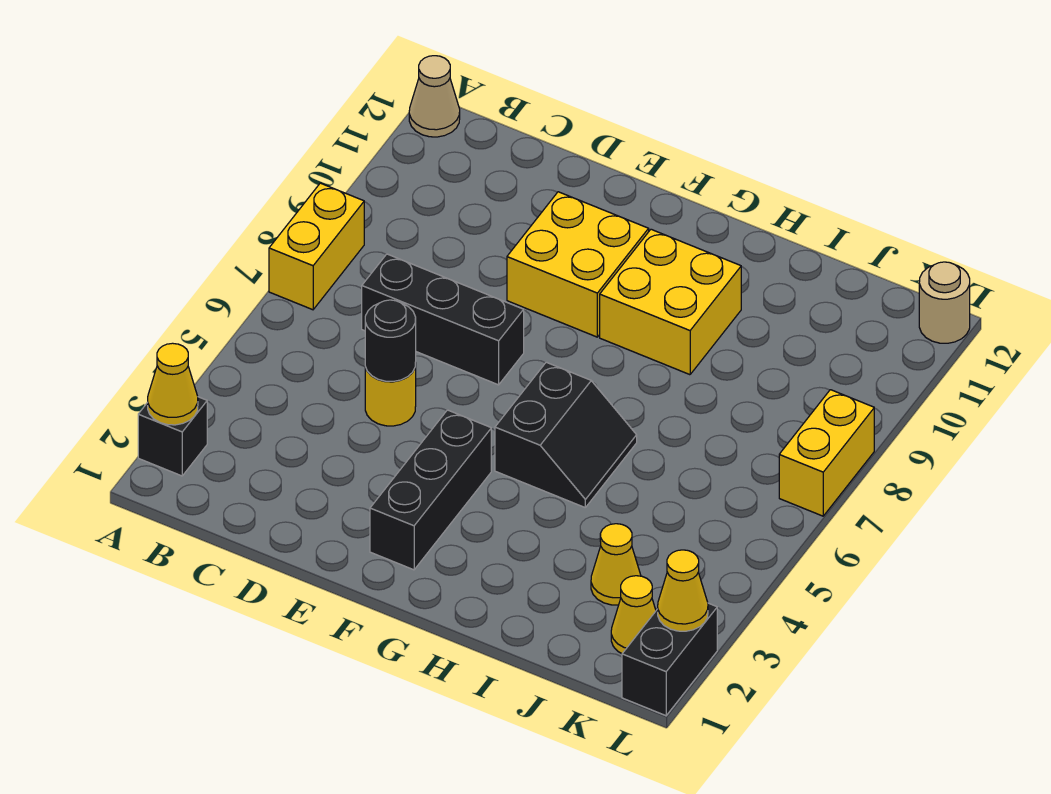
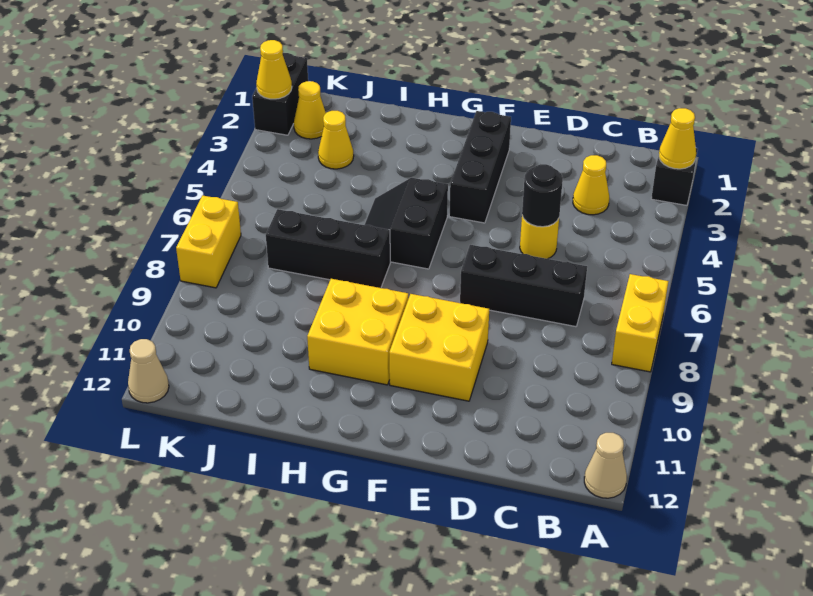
none -> yellow cone C3 level 1
none -> black brick H7:J7 level 1
tan round brick L12 level 1 -> tan cone L12 level 1

